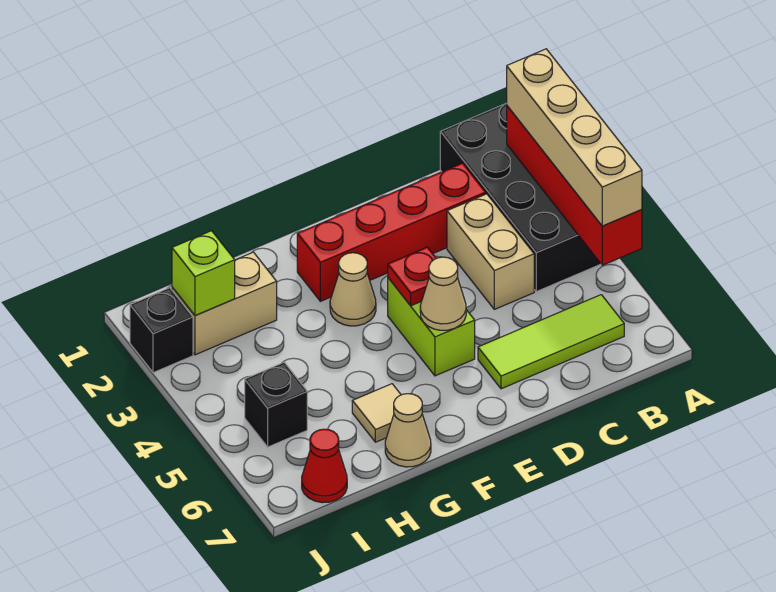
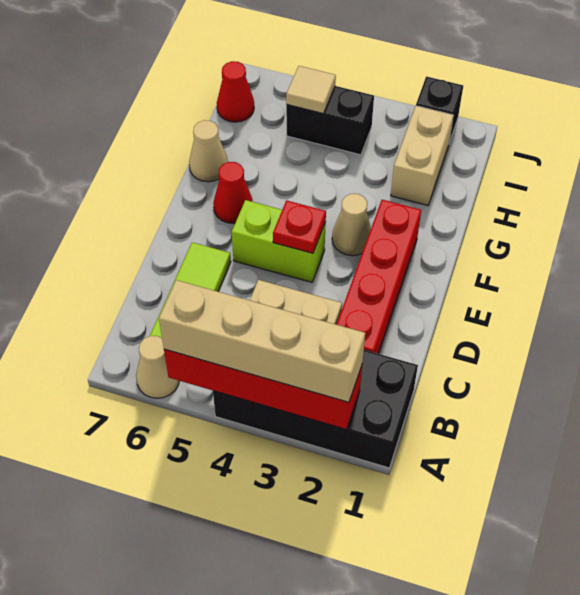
tan cone E5 level 2 -> tan cone A6 level 1
none -> red cone F6 level 1
tan tile G6 level 1 -> tan tile I5 level 2
lime brick I2 level 2 -> none
black brick I5 level 1 -> black brick I4:I5 level 1

